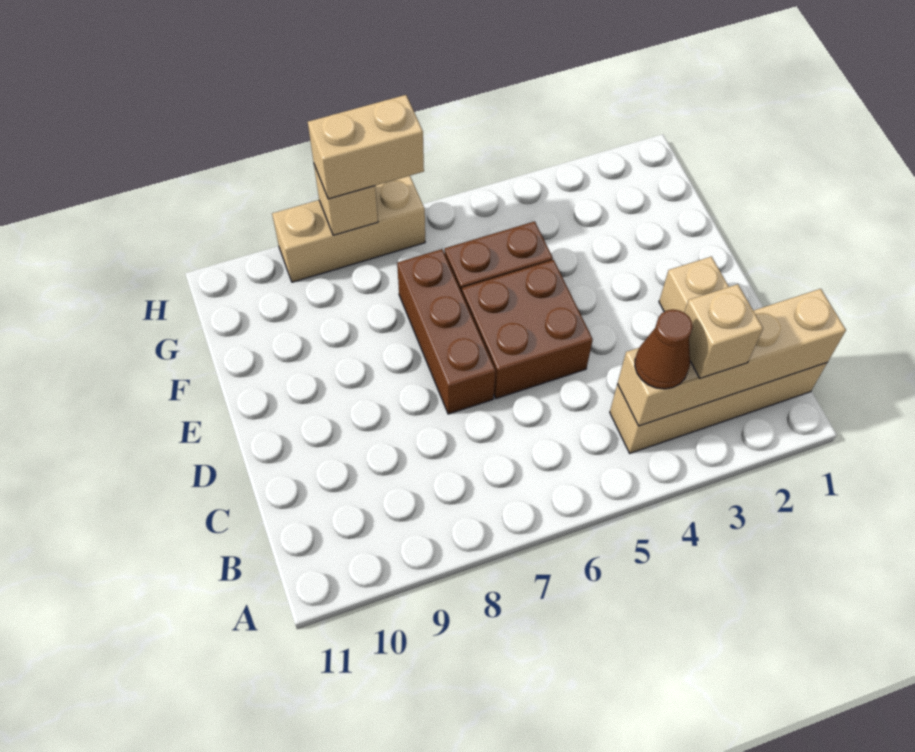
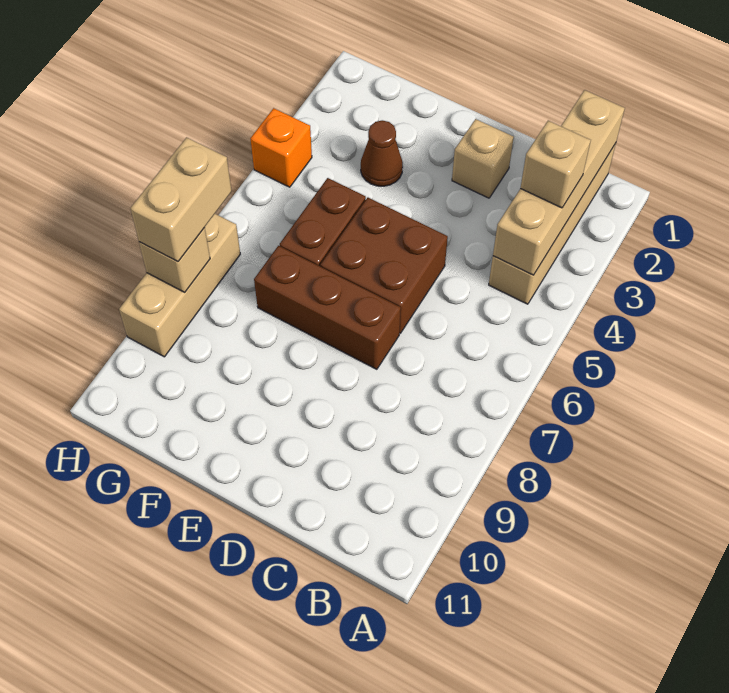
brown cone B4 level 3 -> brown cone F3 level 1
none -> orange brick H4 level 1

